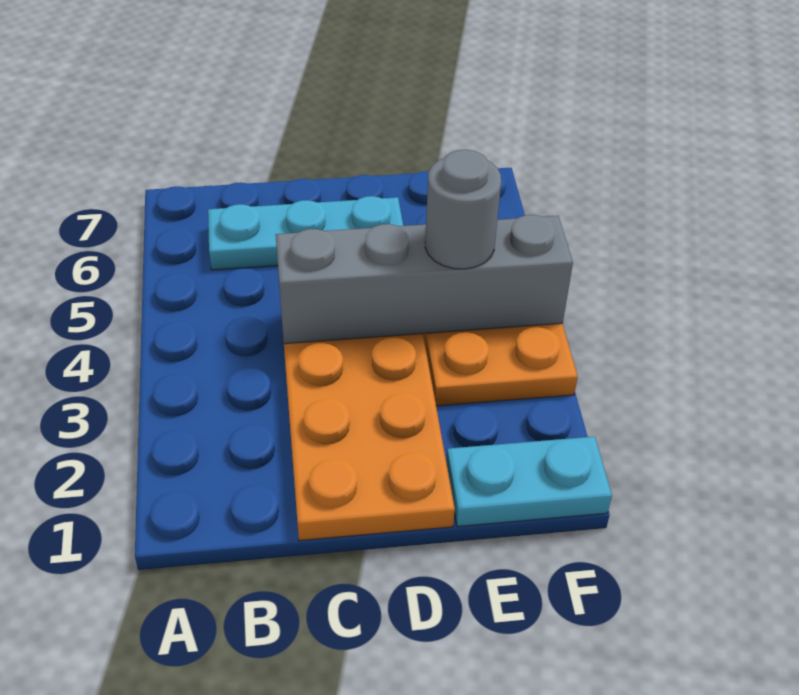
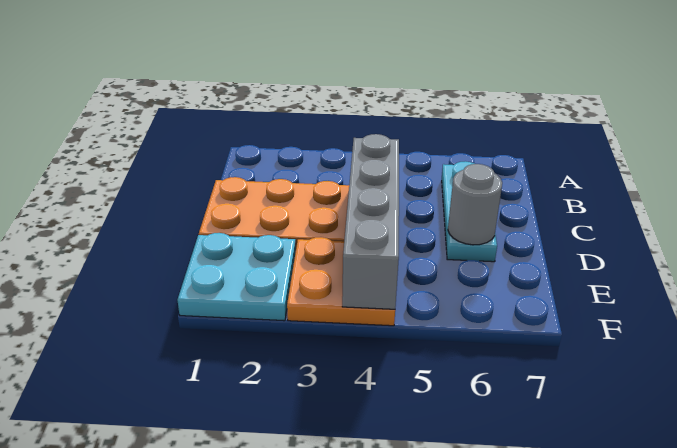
cyan plate E1:F1 level 1 -> cyan plate E1:F2 level 1
grey round brick E4 level 3 -> grey round brick D6 level 2

